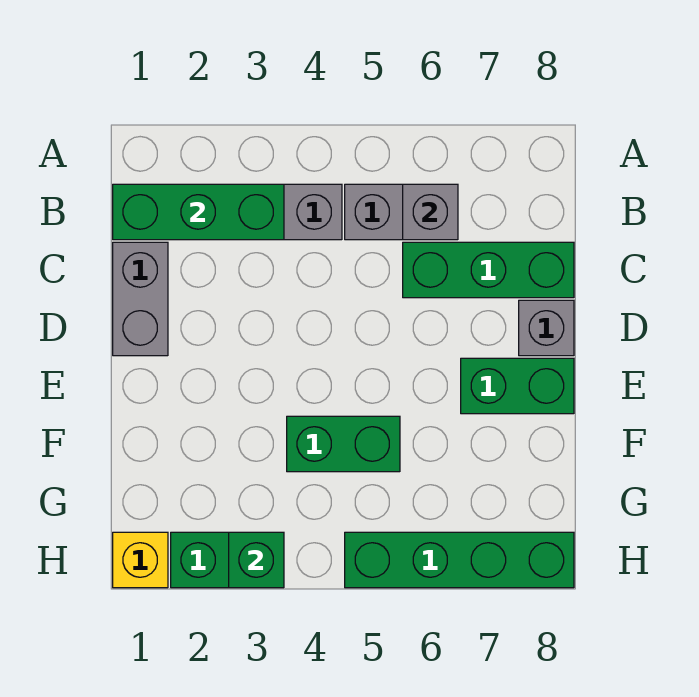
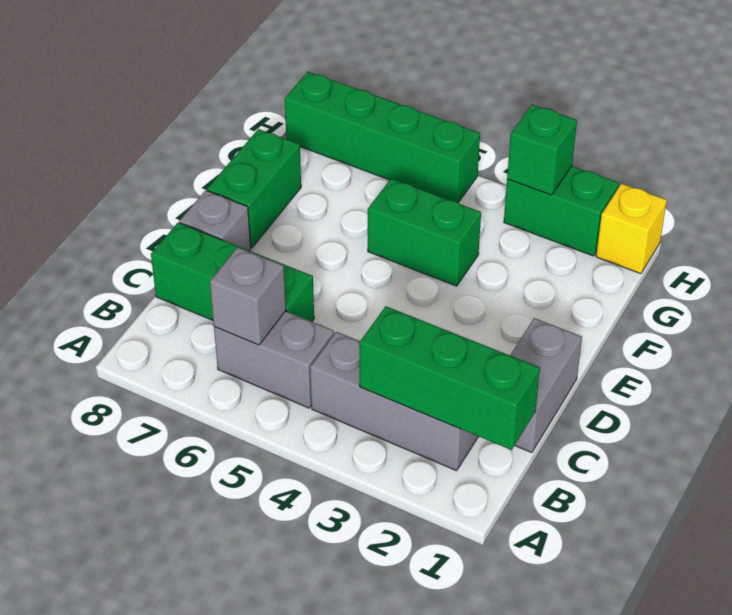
green brick E7:E8 level 1 -> green brick E8:F8 level 1

